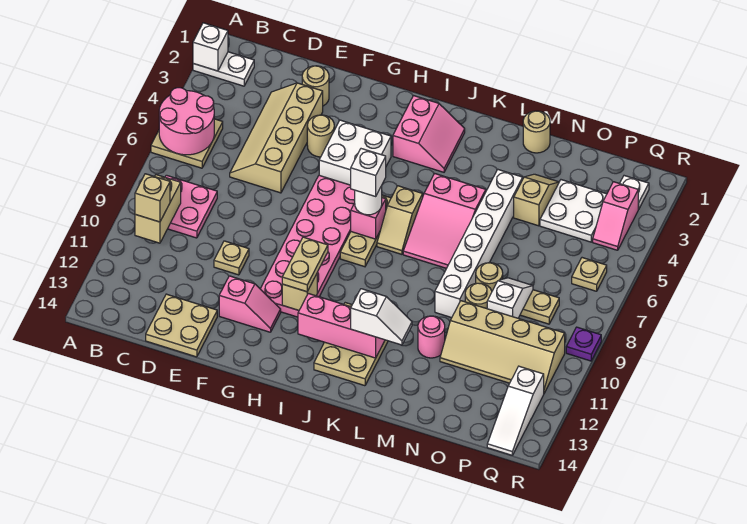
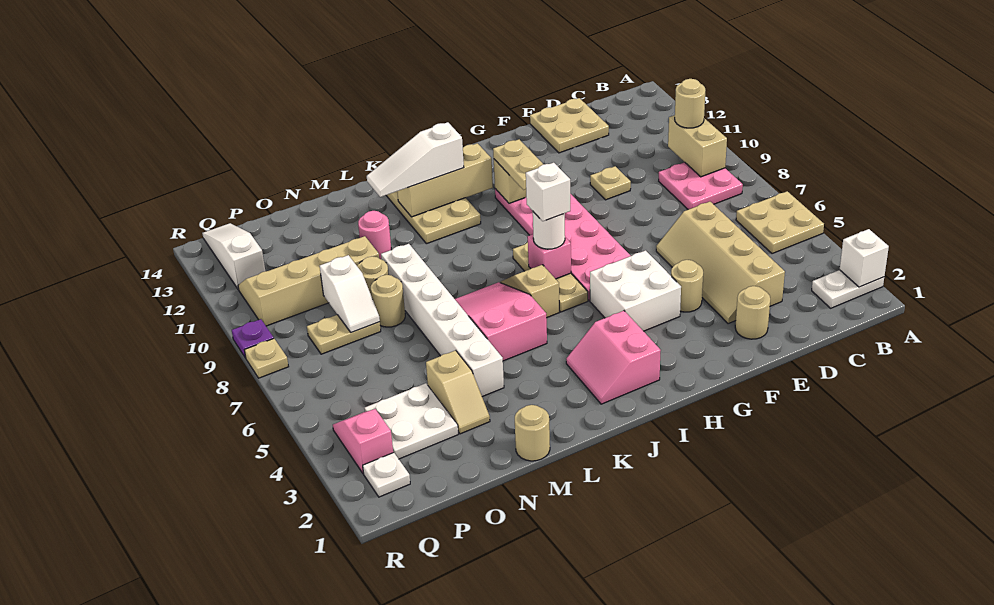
pink round brick A5:B6 level 2 -> none
tan brick B10 level 3 -> tan round brick B10 level 3
tan slope D3:E6 level 1 top E -> tan slope D3:E6 level 1 top D
pink slope F12:G12 level 1 top F -> none
pink brick I12:K12 level 2 -> tan brick I12:K12 level 2
white slope K12:L12 level 3 top K -> white slope J12:L12 level 3 top J
tan plate Q6 level 1 -> tan plate R8 level 1

